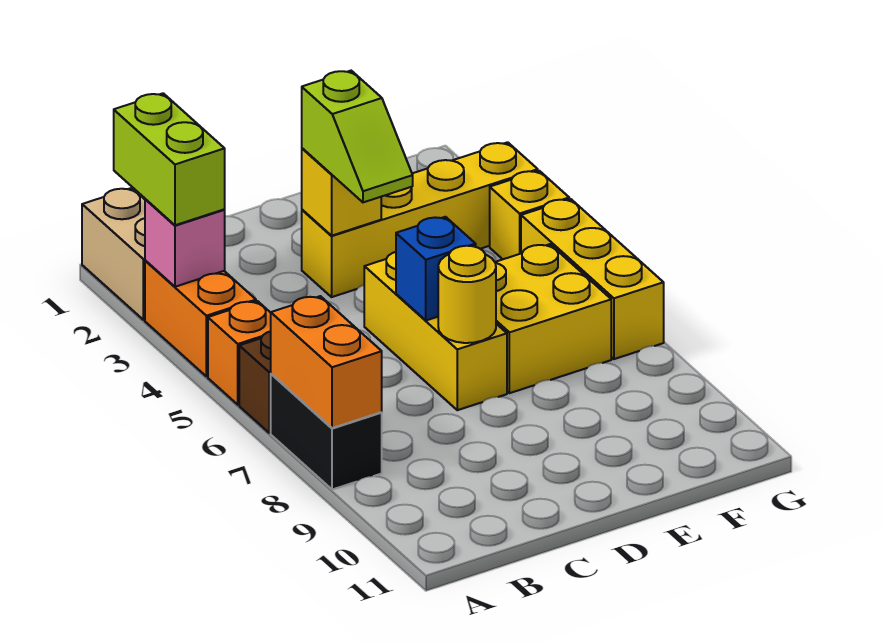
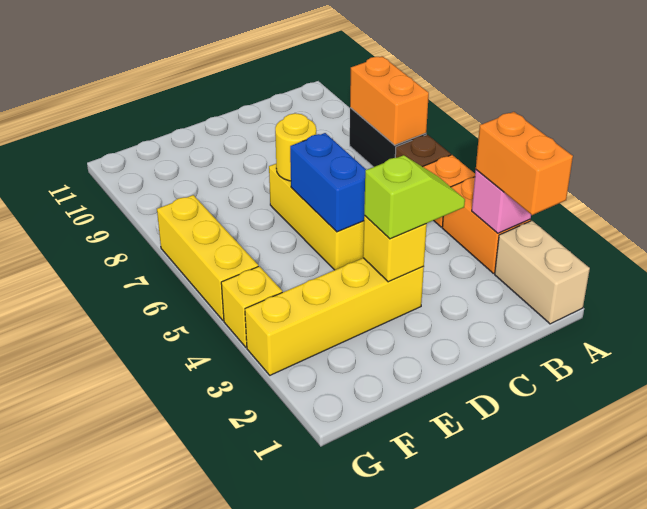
lime brick A2:A3 level 3 -> orange brick A2:A3 level 3
lime slope D3:D4 level 3 top 3 -> lime slope C3:D3 level 3 top D
blue brick D6 level 2 -> blue brick D5:D6 level 2
yellow brick E6:F7 level 1 -> none

